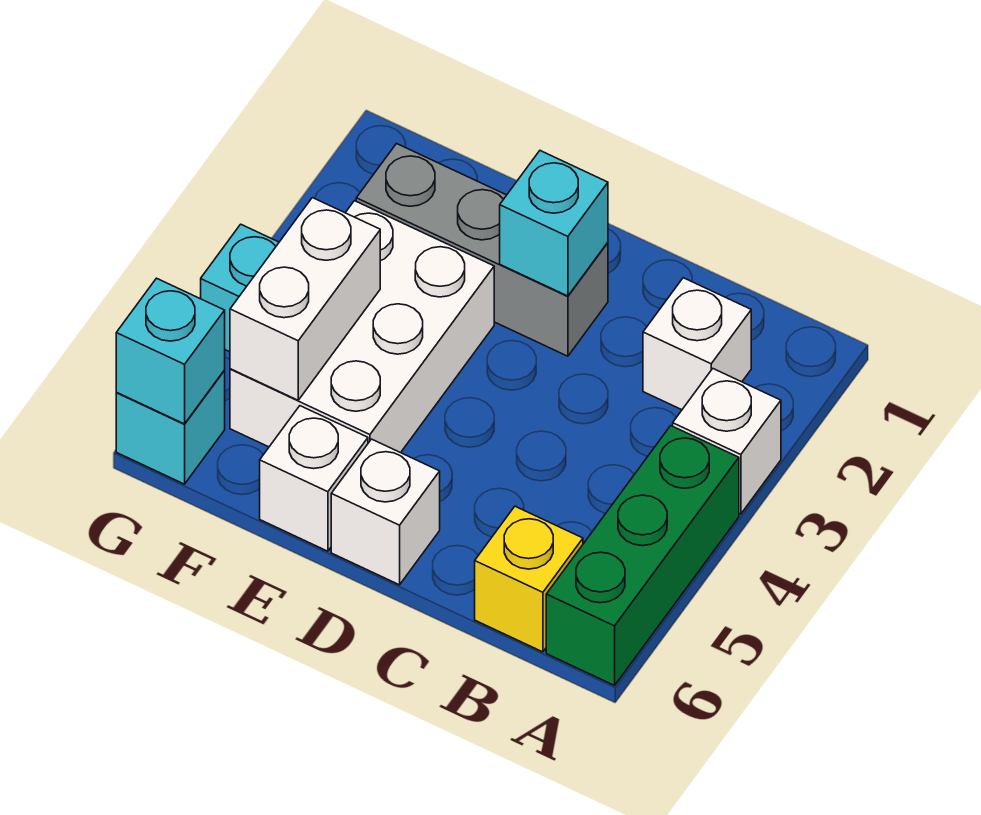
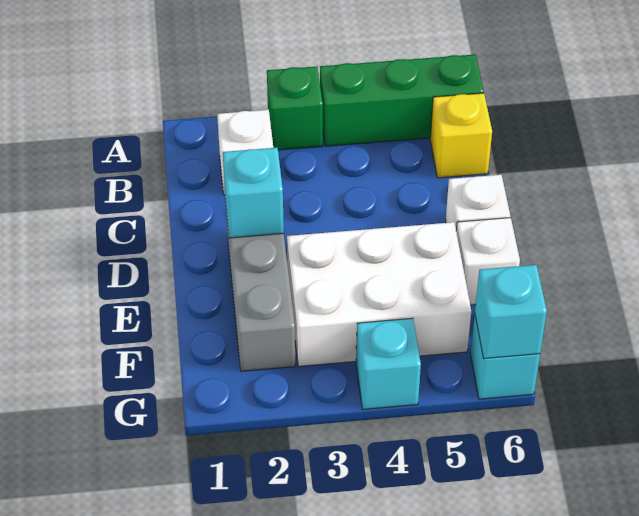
white brick A3 level 1 -> green brick A3 level 1
white brick F4:F5 level 2 -> none

